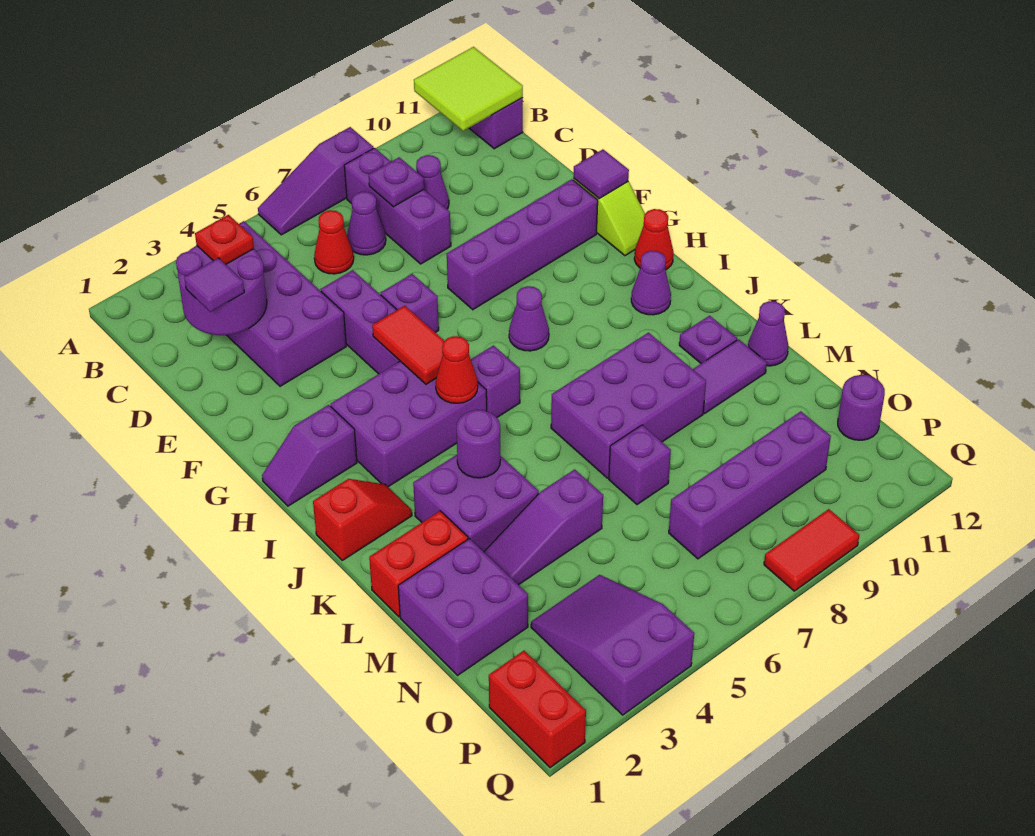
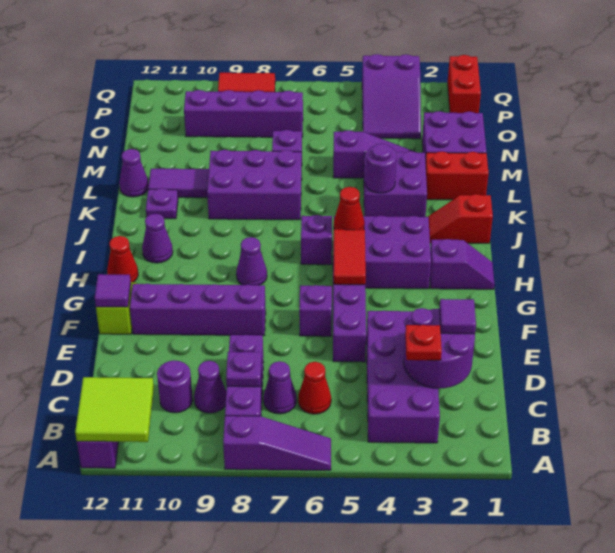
purple round brick O12 level 1 -> purple round brick C10 level 1

